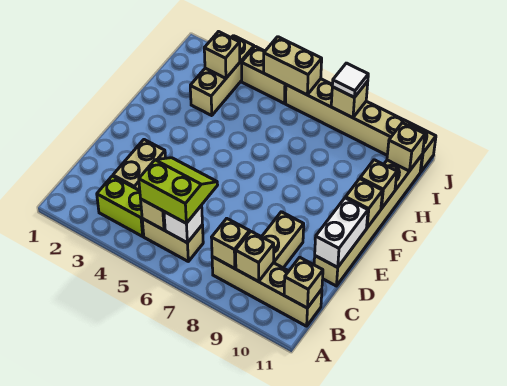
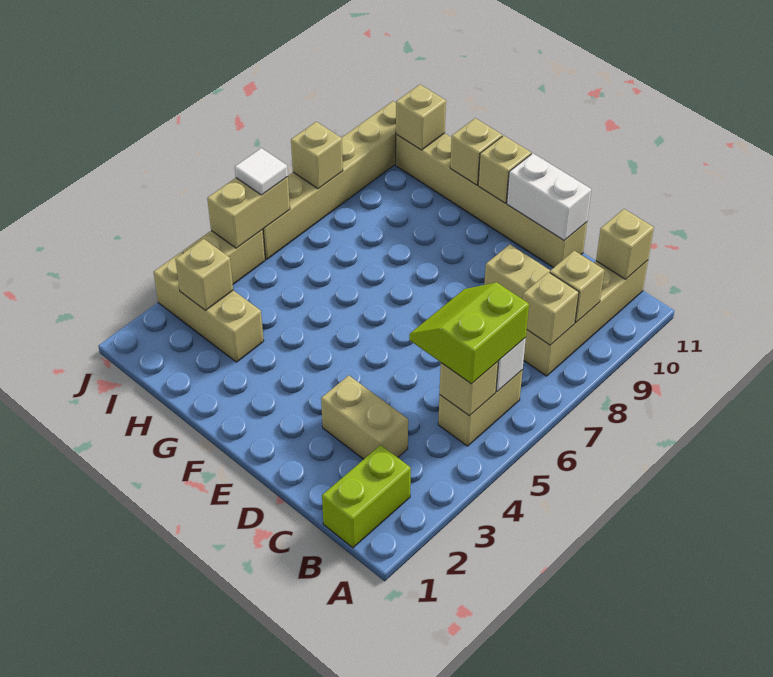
lime brick B3:B4 level 1 -> lime brick B1:B2 level 1
white tile J8 level 3 -> white tile J6 level 3

